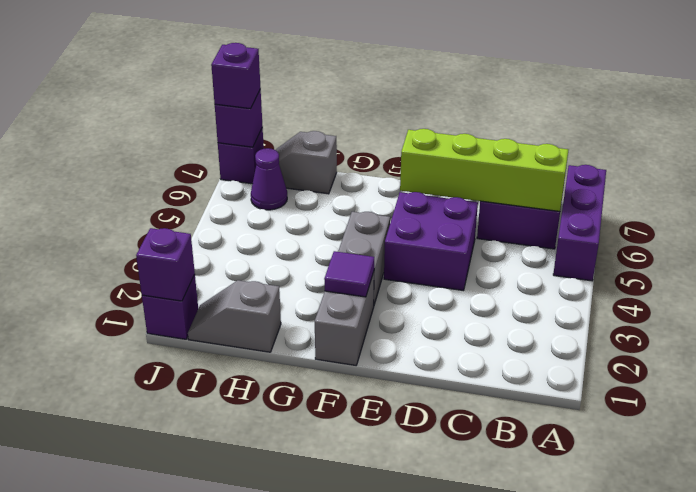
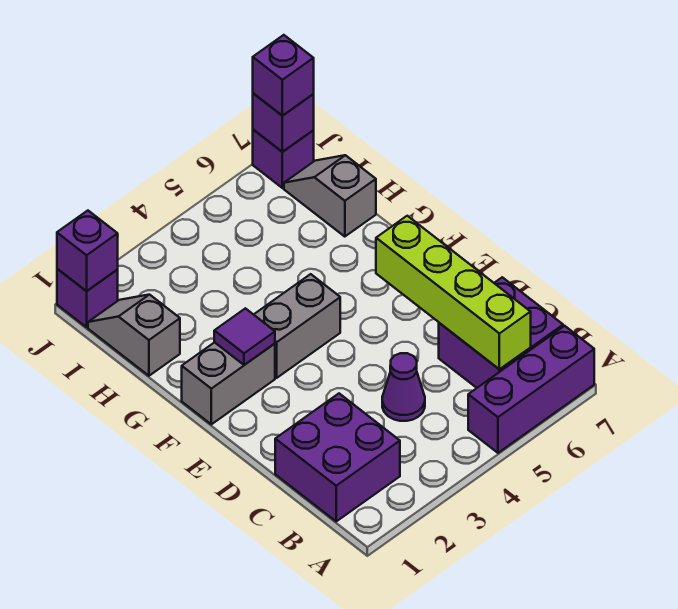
purple brick D4:E5 level 1 -> purple brick B1:C2 level 1
purple cone I6 level 1 -> purple cone C4 level 1

